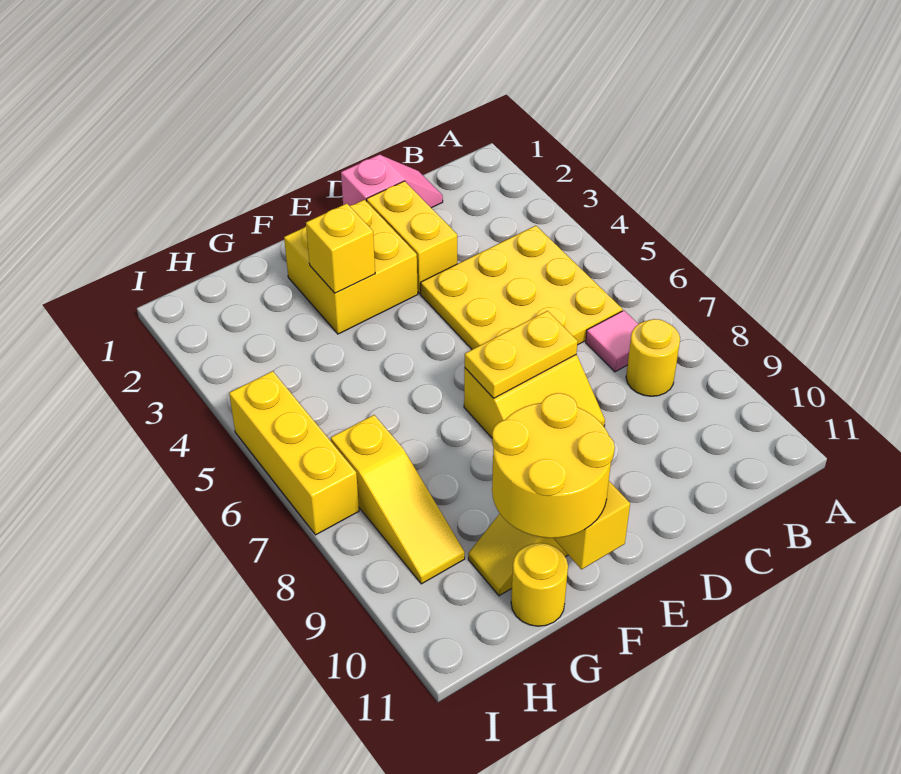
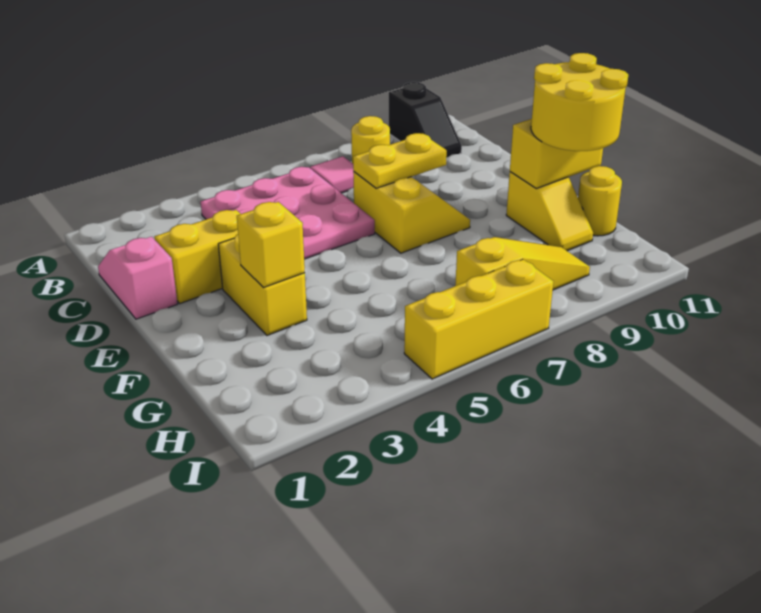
none -> black slope A10:B10 level 1 top A
yellow plate B4:D6 level 1 -> pink plate B4:D6 level 1
yellow plate D7:E7 level 2 -> yellow plate D7:D8 level 2
yellow brick E2:F3 level 1 -> yellow brick E3:F3 level 1

